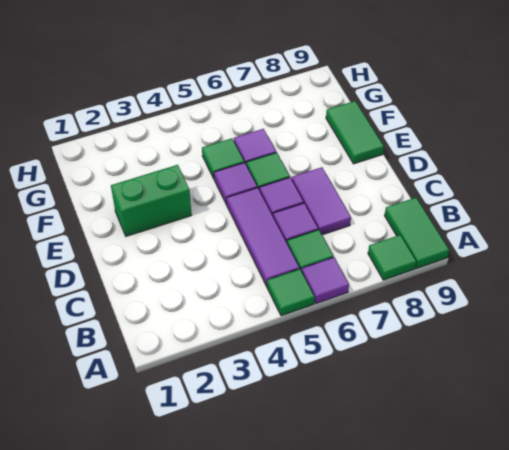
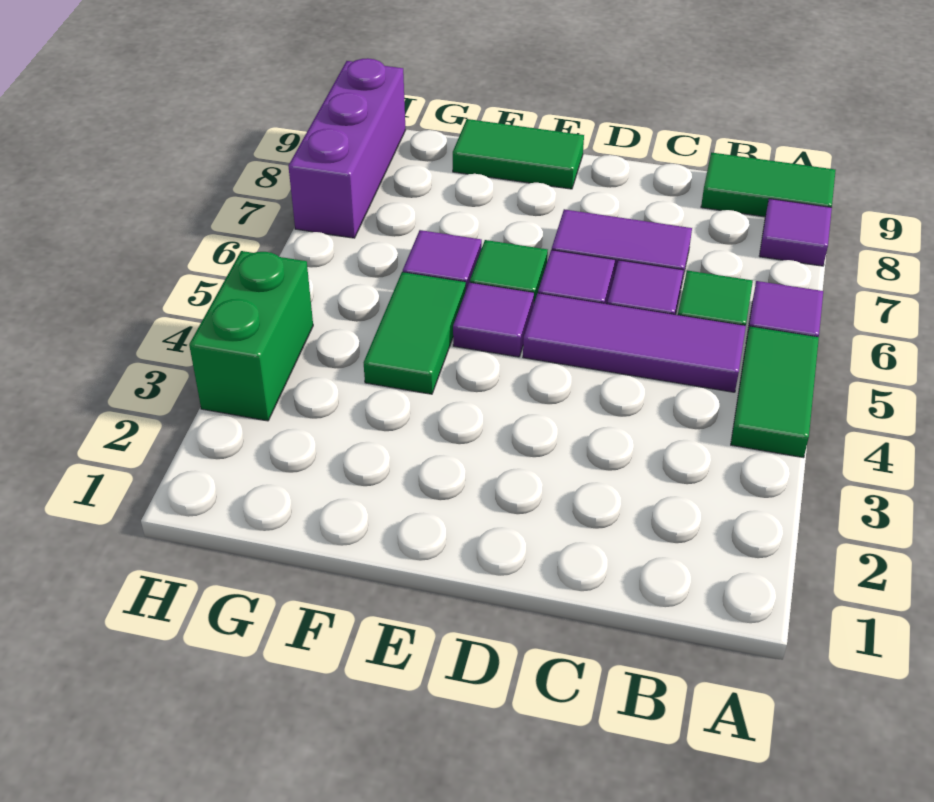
green tile A5 level 1 -> green tile A4:A5 level 1
green tile A8 level 1 -> purple tile A8 level 1
green brick E2:E3 level 1 -> green brick H3:H4 level 1
green tile F5 level 1 -> green tile F4:F5 level 1
none -> purple brick H7:H9 level 1

